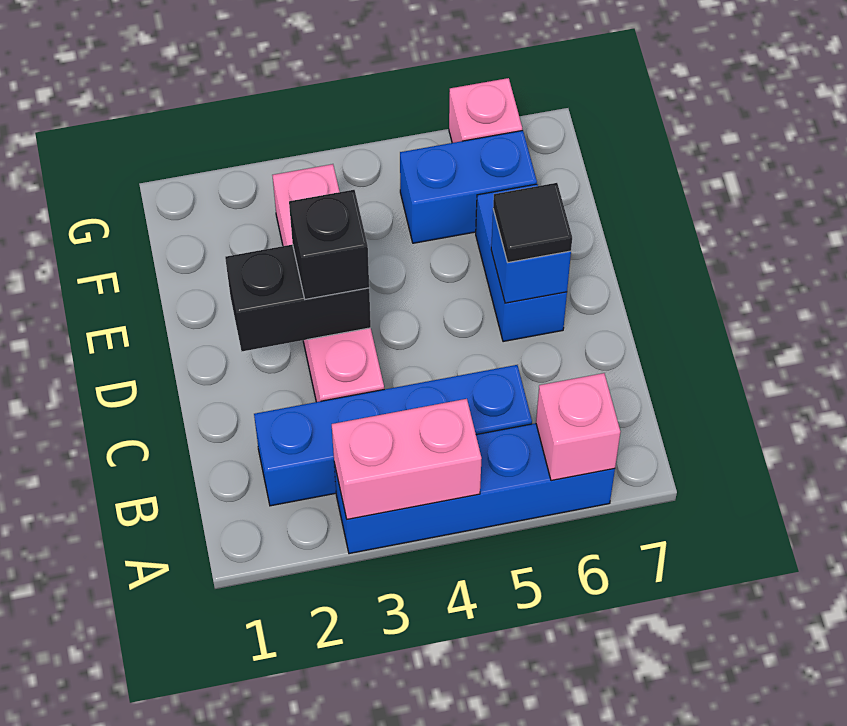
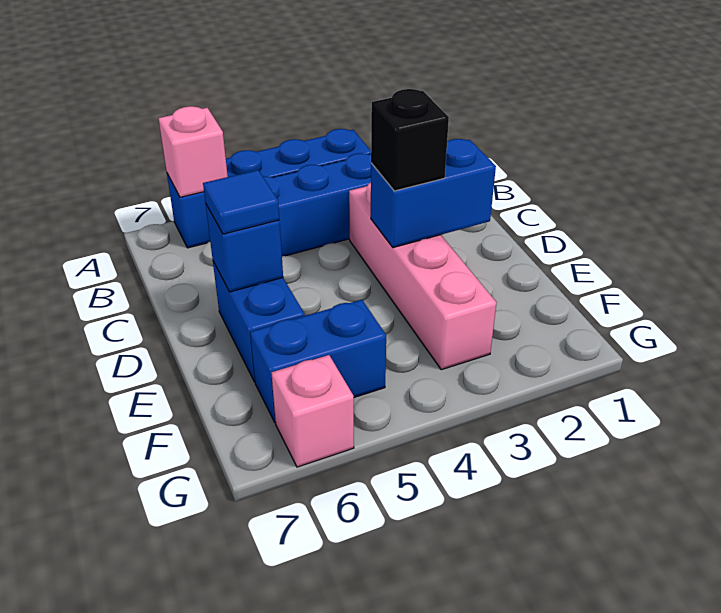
pink brick A3:A4 level 2 -> none
black brick D2:D3 level 2 -> blue brick D2:D3 level 2
black tile D6 level 3 -> blue tile D6 level 3

